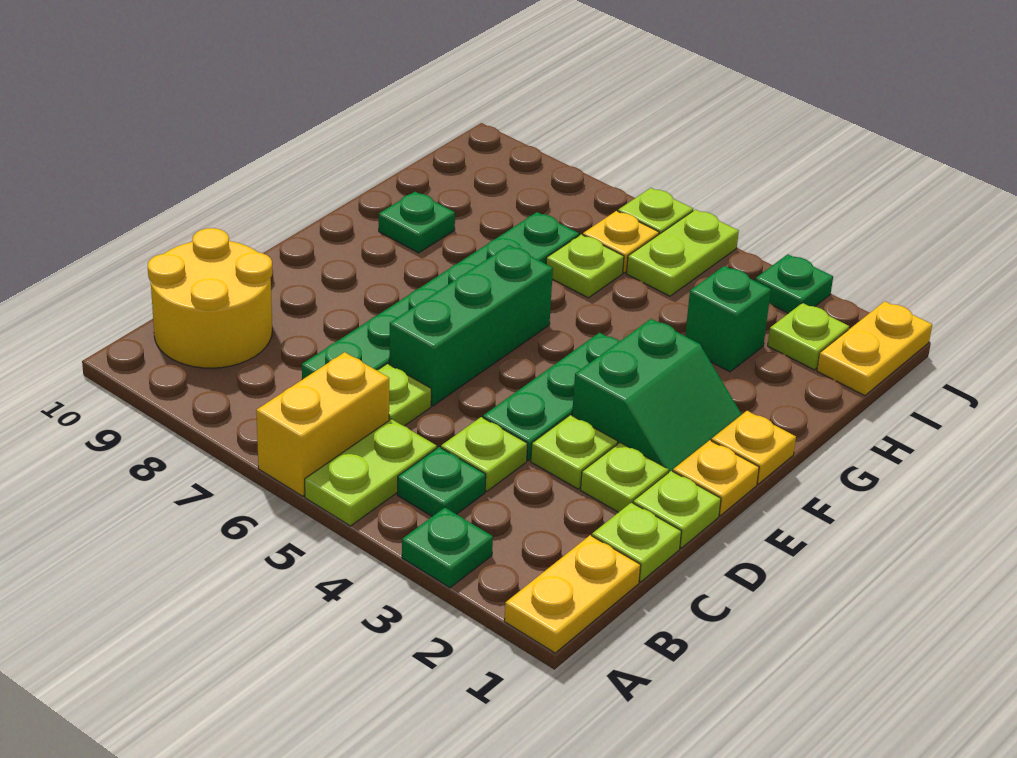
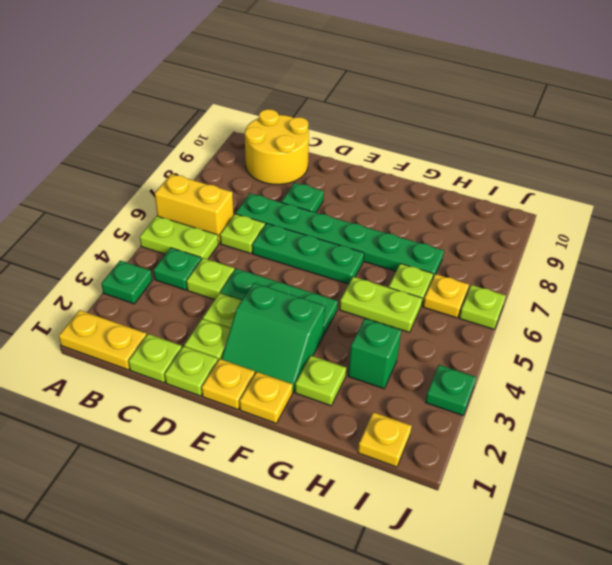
green brick D6:F6 level 1 -> green plate D6:F6 level 1
green plate G9 level 1 -> green plate D8 level 1
yellow plate I1:J1 level 1 -> yellow plate I1 level 1
lime plate I2 level 1 -> lime plate G2 level 1
lime plate I5:J5 level 1 -> lime plate G5:H5 level 1

